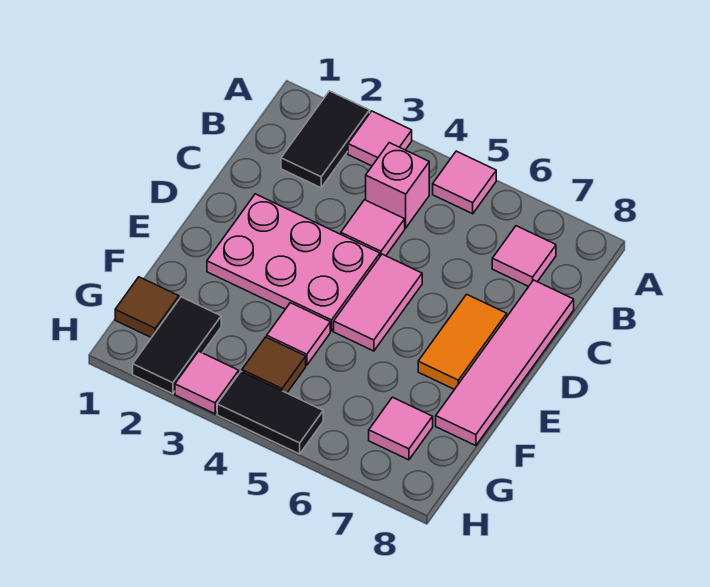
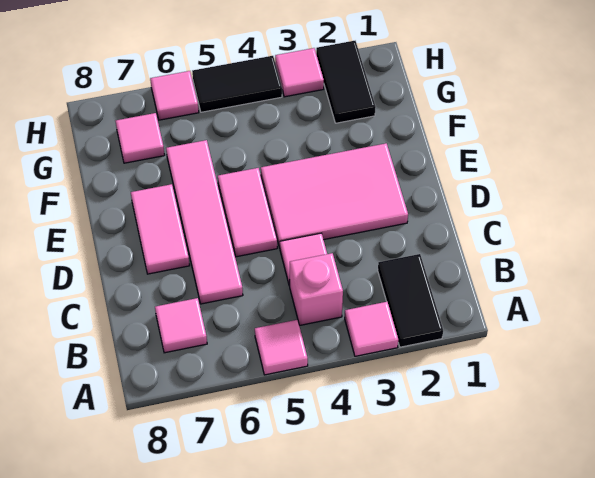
pink tile C8:F8 level 1 -> pink tile C6:F6 level 1
pink plate D2:E4 level 1 -> pink tile D2:E4 level 1
orange tile D7:E7 level 1 -> pink tile D7:E7 level 1
pink tile F4 level 1 -> pink tile H6 level 1
brown tile G1 level 1 -> none
brown tile G4 level 1 -> none

